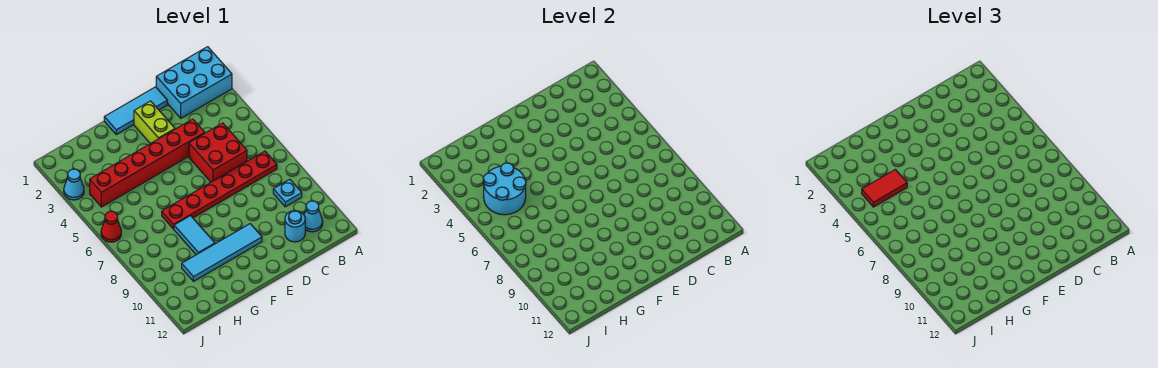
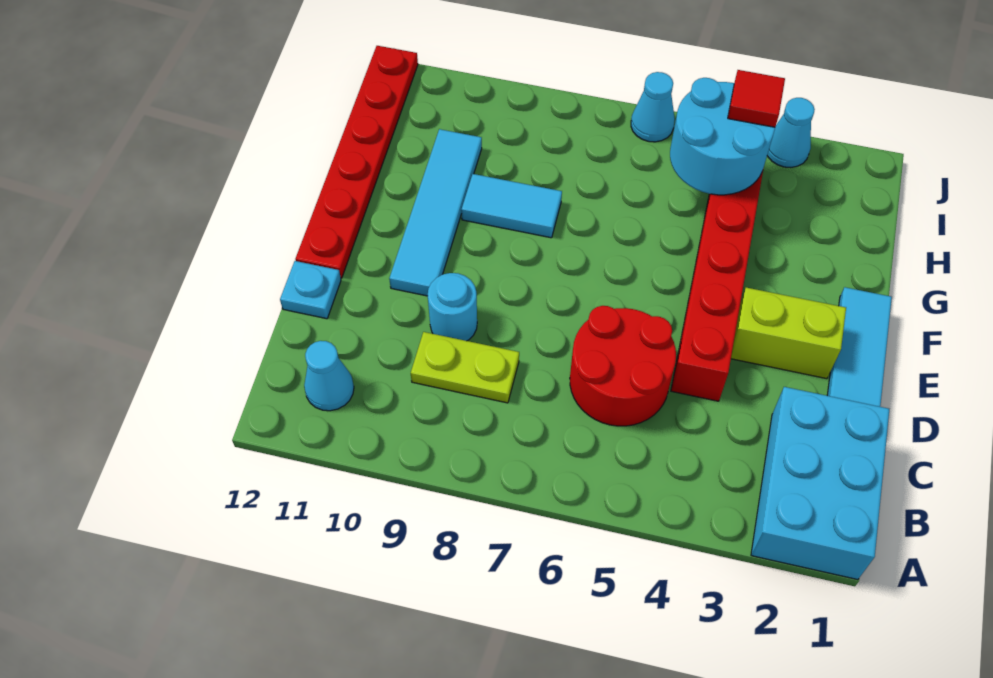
red plate B7:G7 level 1 -> red plate E12:J12 level 1
cyan plate B9 level 1 -> cyan plate D12 level 1
red brick C5:D6 level 1 -> red round brick C5:D6 level 1
none -> lime plate C8:C9 level 1
cyan round brick C11 level 1 -> cyan round brick D9 level 1
red tile H4:I4 level 3 -> red tile I4 level 3
red cone J6 level 1 -> cyan cone J6 level 1

